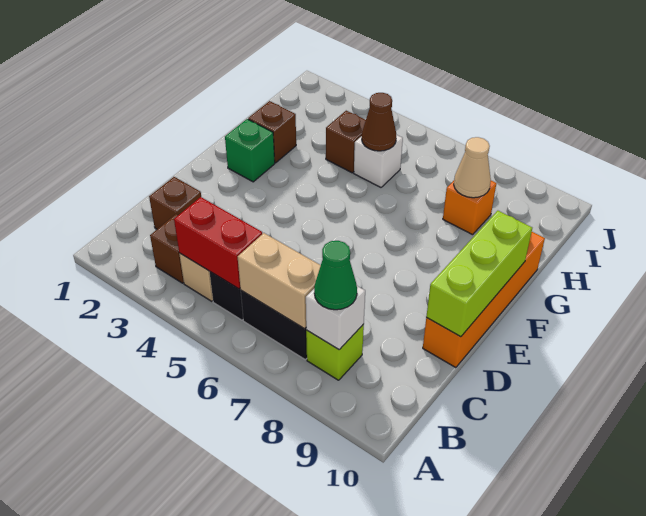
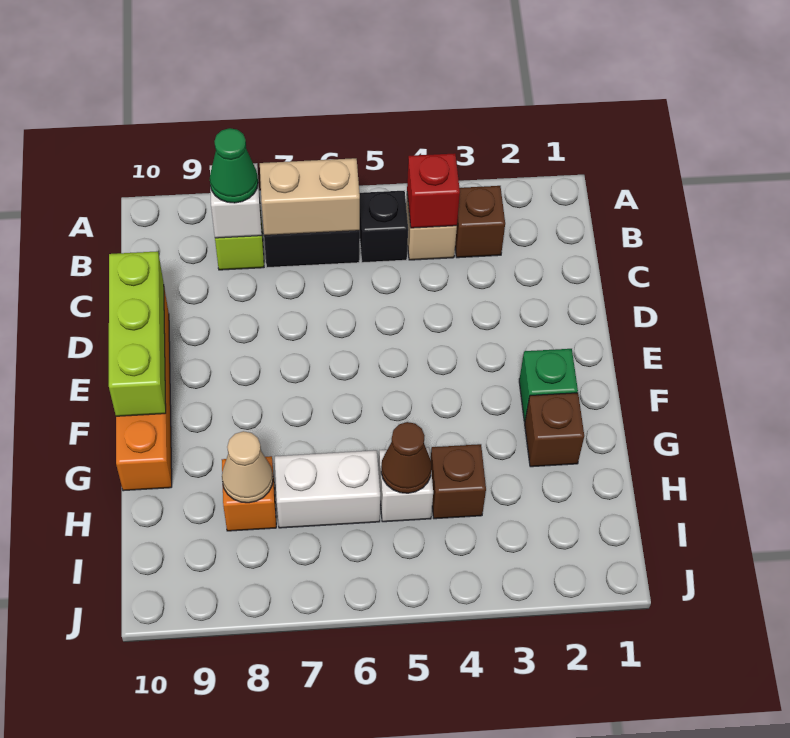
red brick B4:B5 level 2 -> red brick B4 level 2
brown brick C2 level 1 -> none
none -> white brick H6:H7 level 1

